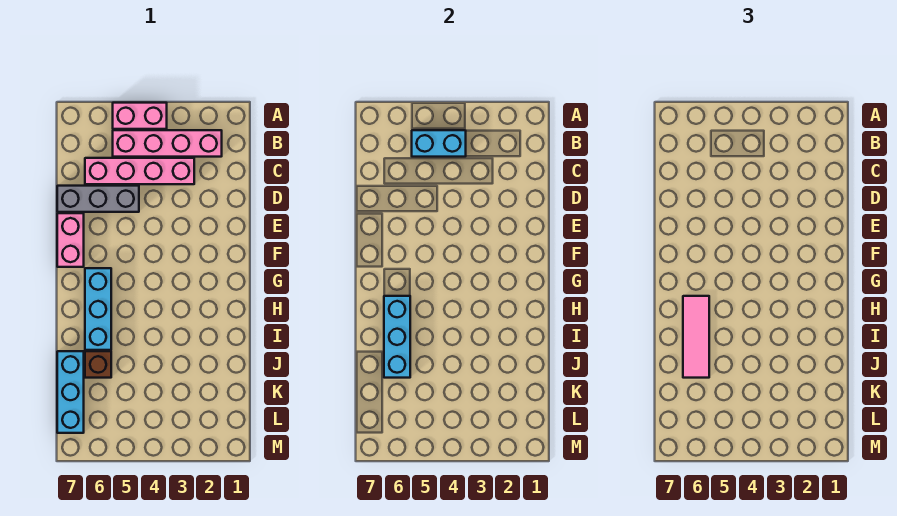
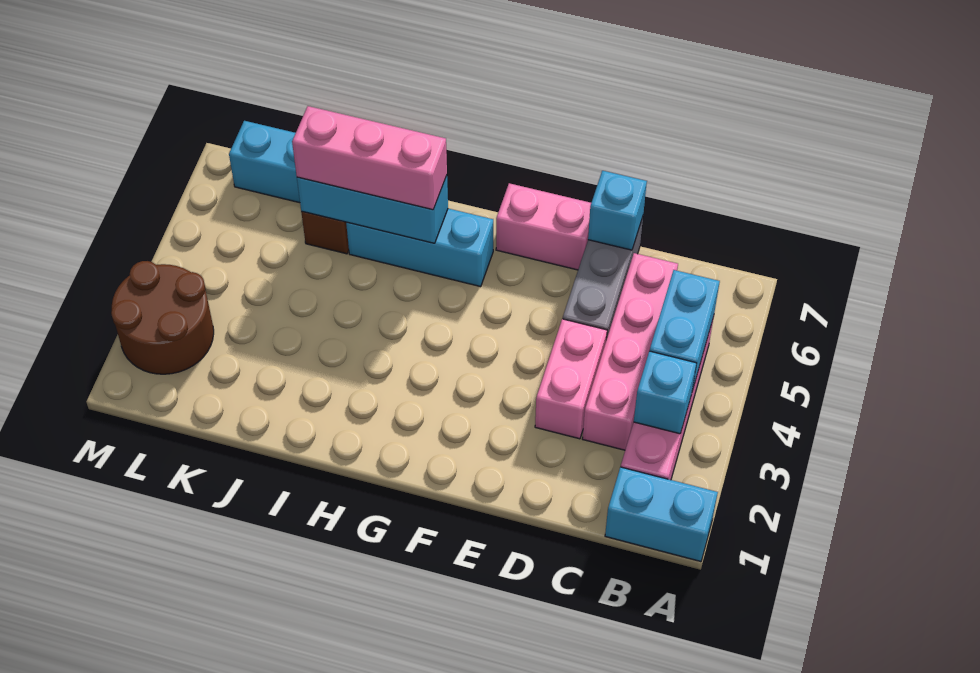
none -> cyan brick A1:B1 level 1
pink brick A4:A5 level 1 -> pink brick D3:D4 level 1
none -> cyan brick B3 level 2
none -> cyan brick D7 level 2
pink tile H6:J6 level 3 -> pink brick H6:J6 level 3
none -> brown round brick L2:M3 level 1

